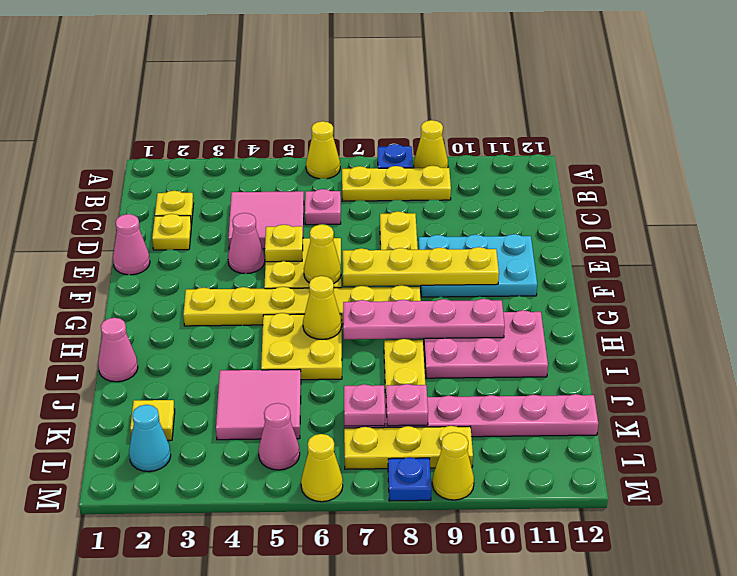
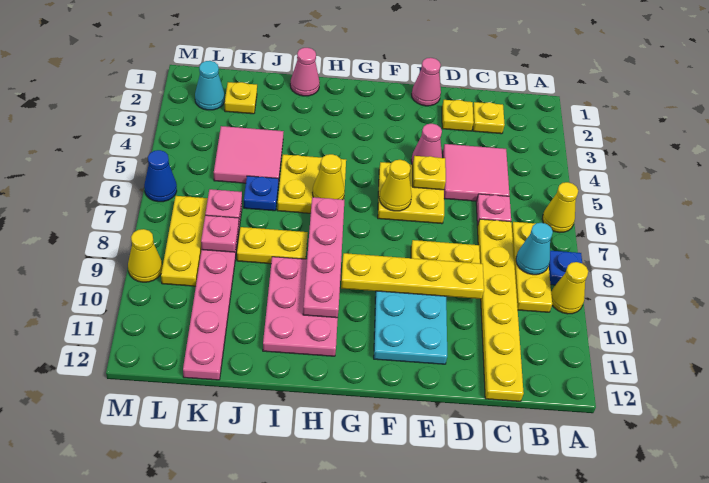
none -> cyan cone B8 level 2
yellow plate F7:F10 level 2 -> yellow plate D9:G9 level 2
yellow plate G3:G8 level 1 -> yellow plate C7:C12 level 1
yellow tile K2 level 1 -> yellow plate K2 level 1
pink cone L5 level 1 -> none
yellow cone M6 level 1 -> blue cone M6 level 1
blue plate M8 level 1 -> blue plate J6 level 1

